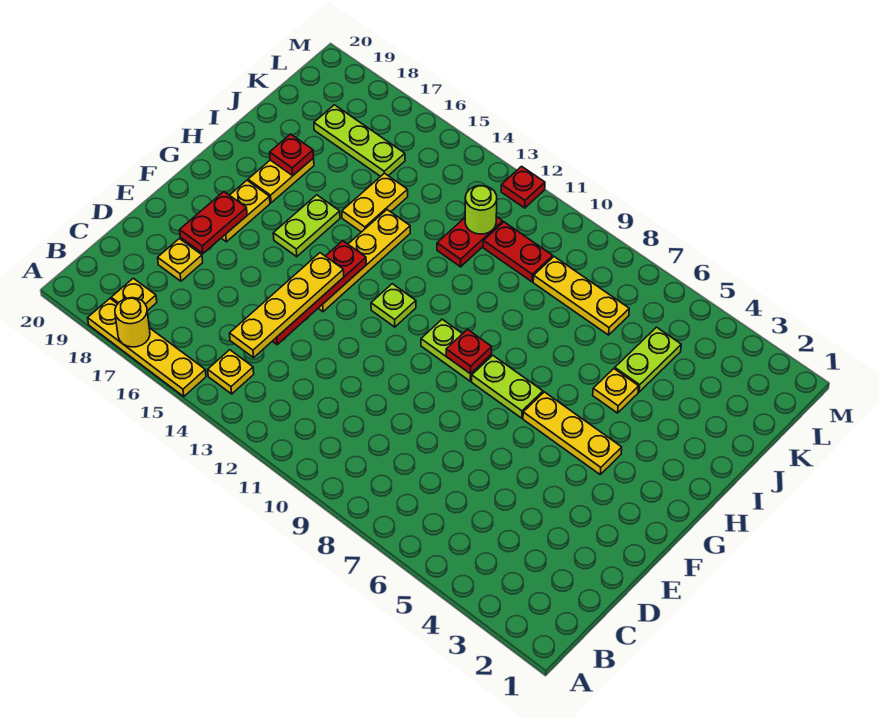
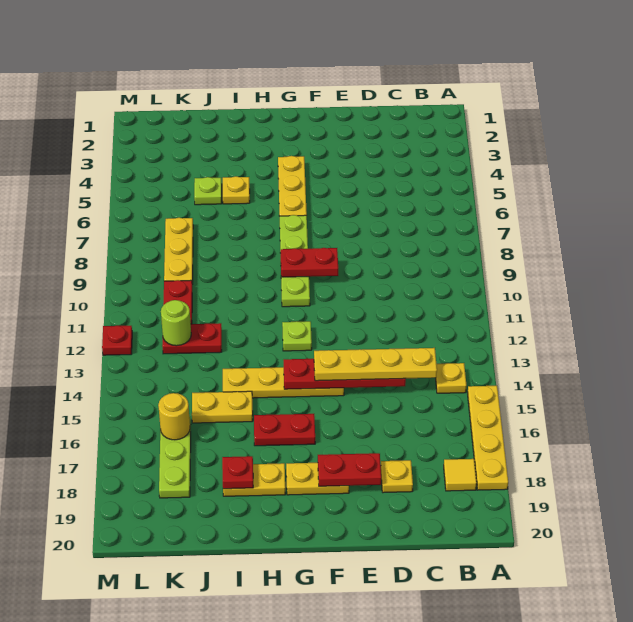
yellow round brick A17 level 2 -> yellow round brick K16 level 2
yellow plate B18 level 1 -> yellow tile B18 level 1
red plate G9 level 2 -> red plate F9:G9 level 2
lime plate G16:H16 level 1 -> red plate G16:H16 level 1
lime plate J5:K5 level 1 -> lime plate J5 level 1

